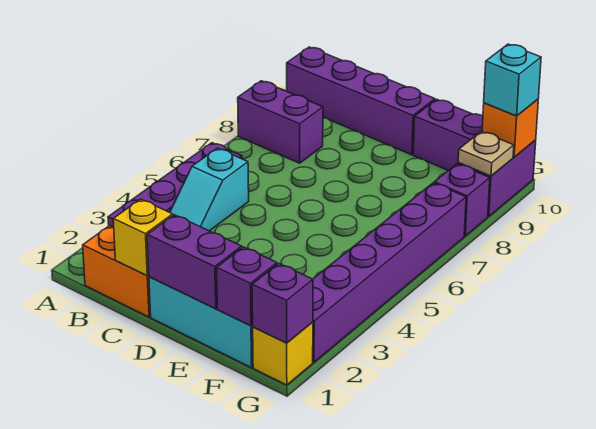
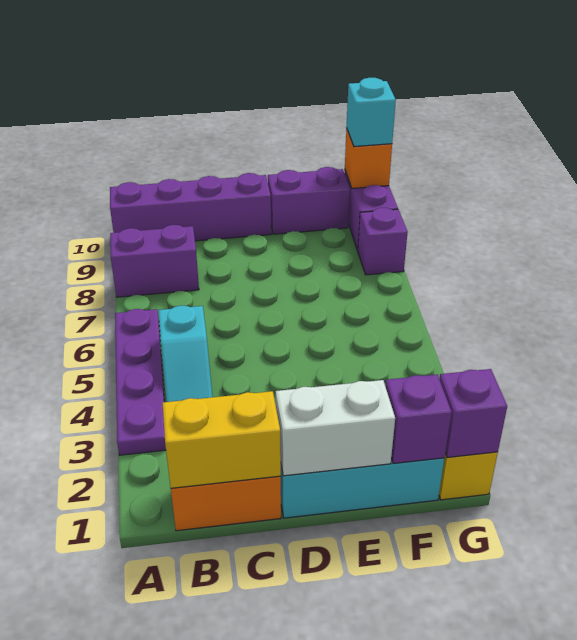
yellow brick C1 level 2 -> yellow brick B1:C1 level 2
purple brick D1:E1 level 2 -> white brick D1:E1 level 2
purple brick G2:G7 level 1 -> none
tan plate G9 level 2 -> none

